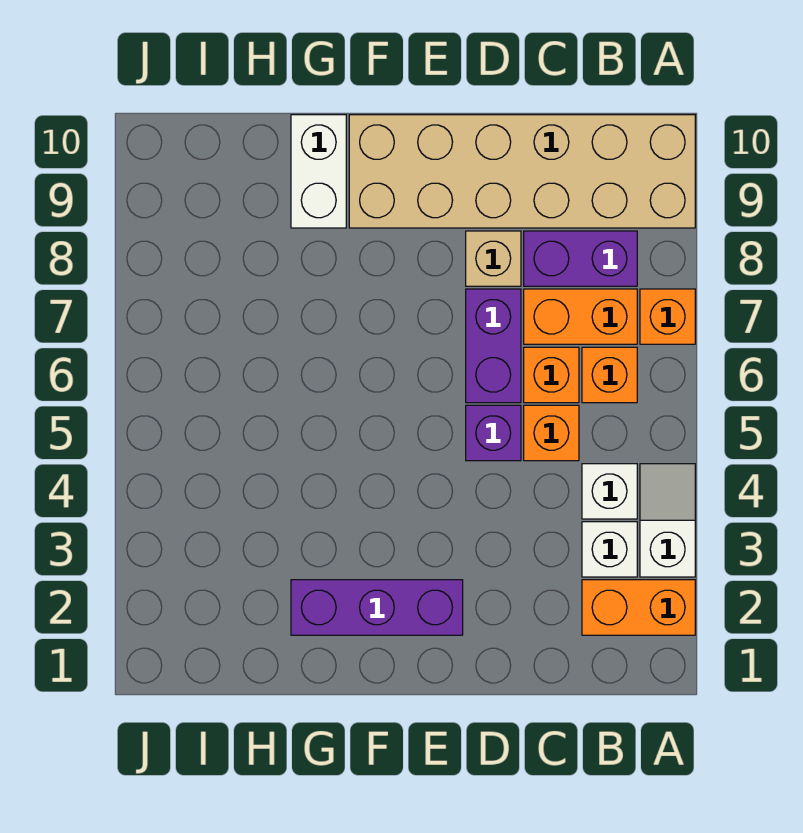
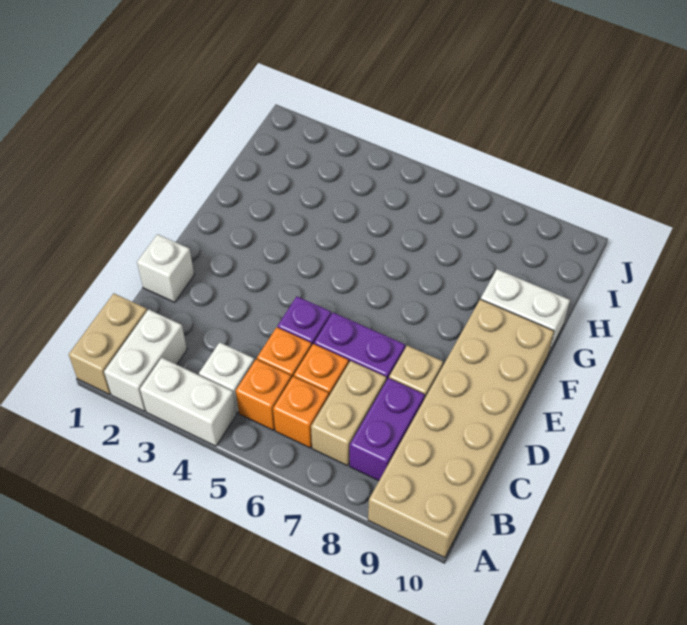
none -> tan brick A1:B1 level 1
orange brick A2:B2 level 1 -> white brick A2:B2 level 1
white slope A3:A4 level 1 top 3 -> white brick A3:A4 level 1
orange brick A7 level 1 -> orange brick B5 level 1
white brick B3 level 1 -> white brick D1 level 1
orange brick B7:C7 level 1 -> tan brick B7:C7 level 1
purple brick E2:G2 level 1 -> none

